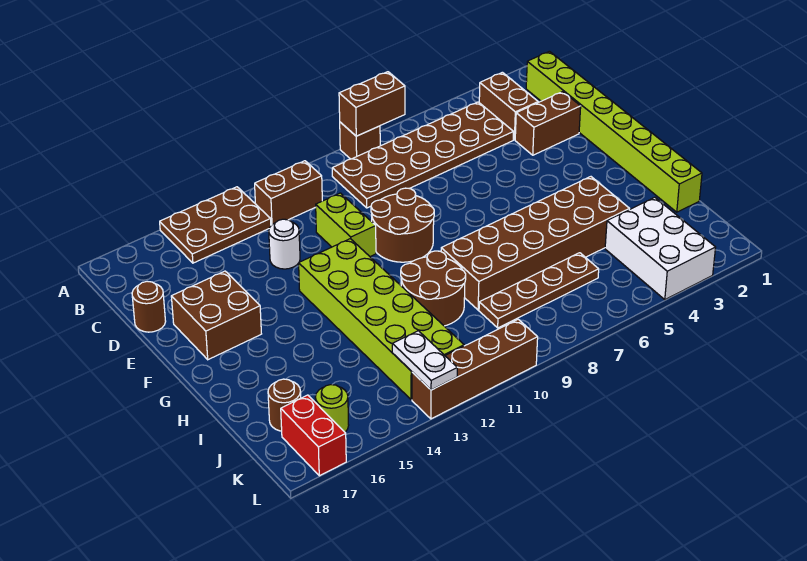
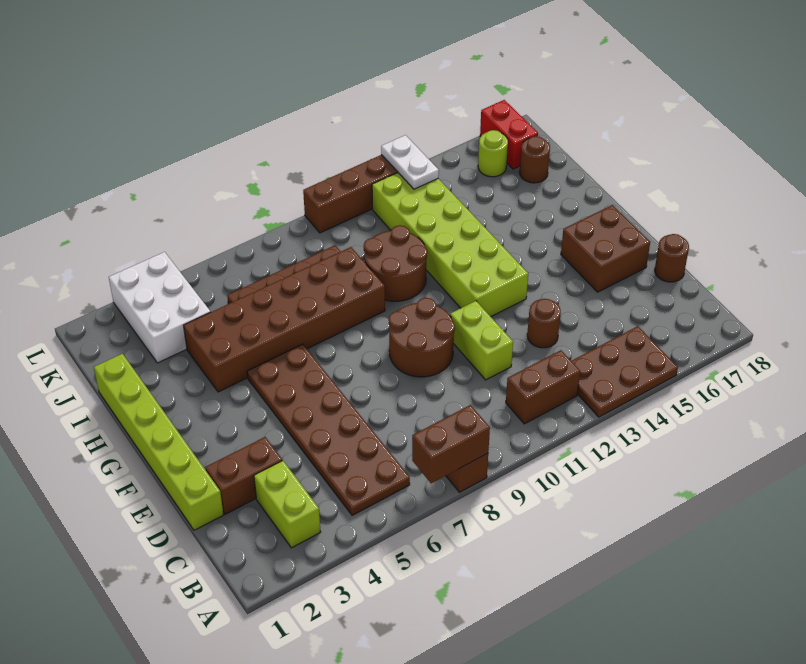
lime brick B1:I1 level 1 -> lime brick D1:I1 level 1
brown brick B3:C3 level 1 -> lime brick B3:C3 level 1
brown plate B4:C9 level 1 -> brown plate B5:G6 level 1
white round brick D13 level 1 -> brown round brick D13 level 1

